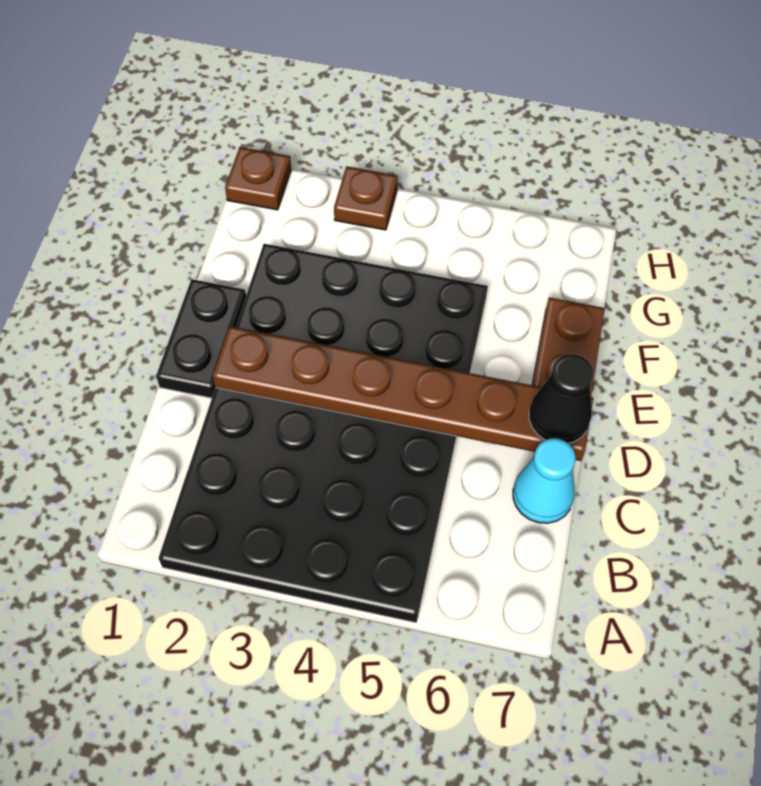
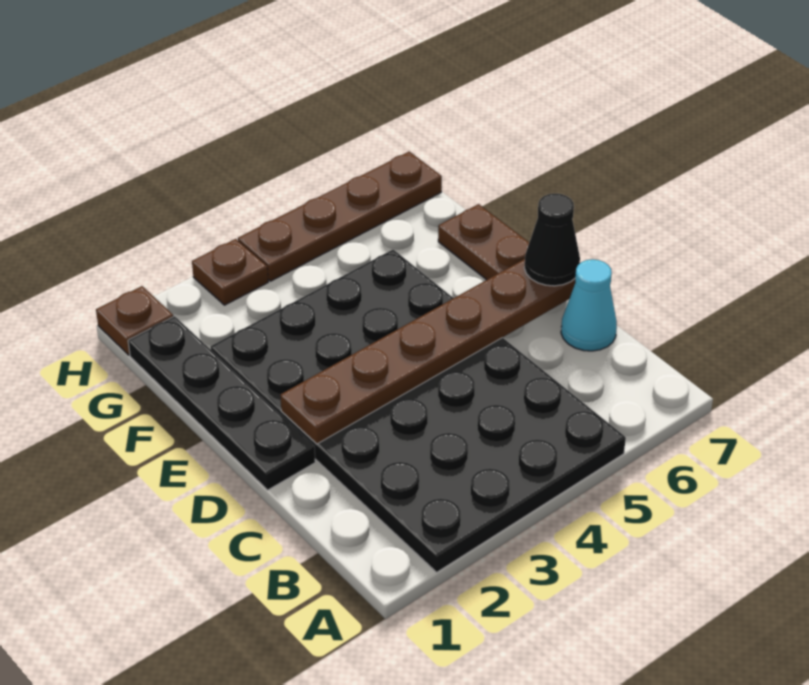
black plate D1:E1 level 1 -> black plate D1:G1 level 1
none -> brown plate H4:H7 level 1

